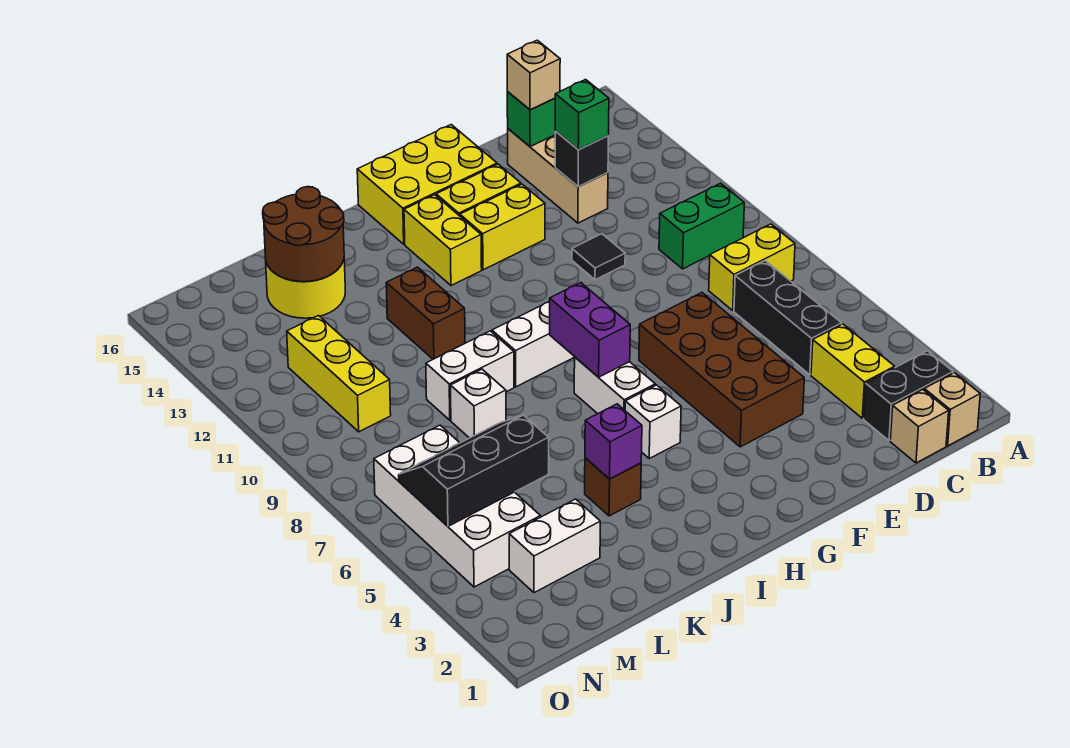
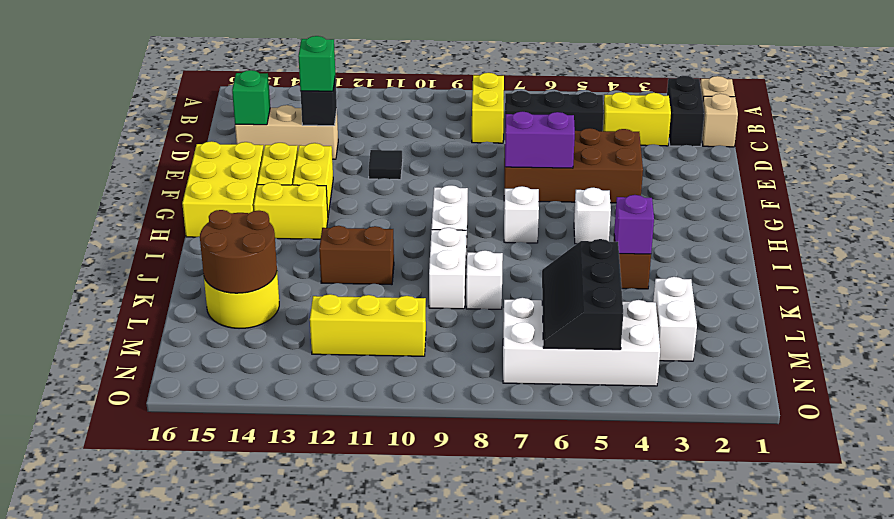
green brick B10:C10 level 1 -> none
tan brick D15 level 3 -> none
white brick H6:H7 level 1 -> white brick H7 level 1
purple brick H7:H8 level 2 -> purple brick F6:F7 level 2

